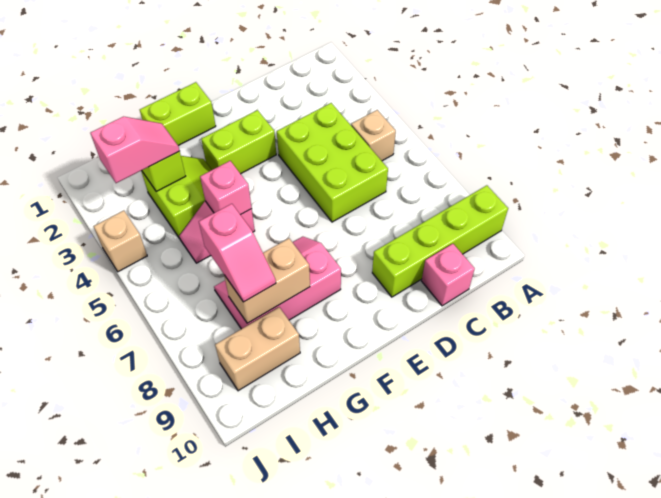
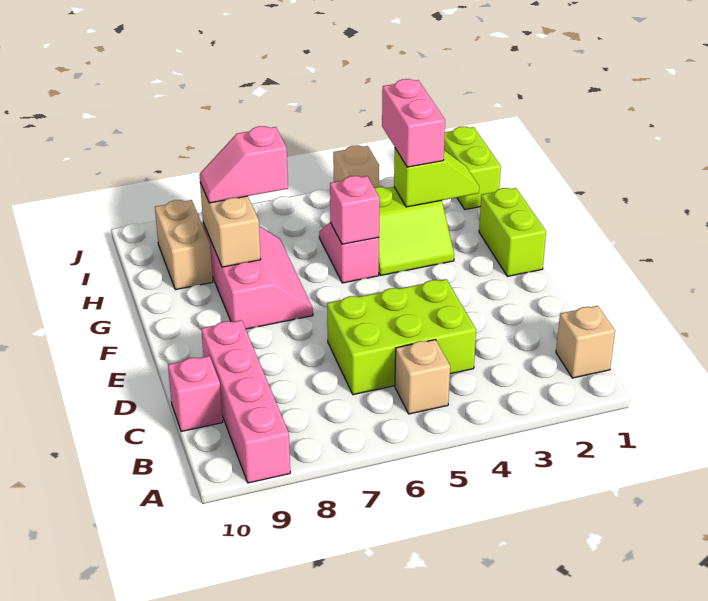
lime brick A9:D9 level 1 -> pink brick A9:D9 level 1
none -> tan brick B1 level 1
lime brick E3:F3 level 1 -> lime brick I1:J1 level 1
pink slope H3:I3 level 3 top I -> pink brick H3:I3 level 3

